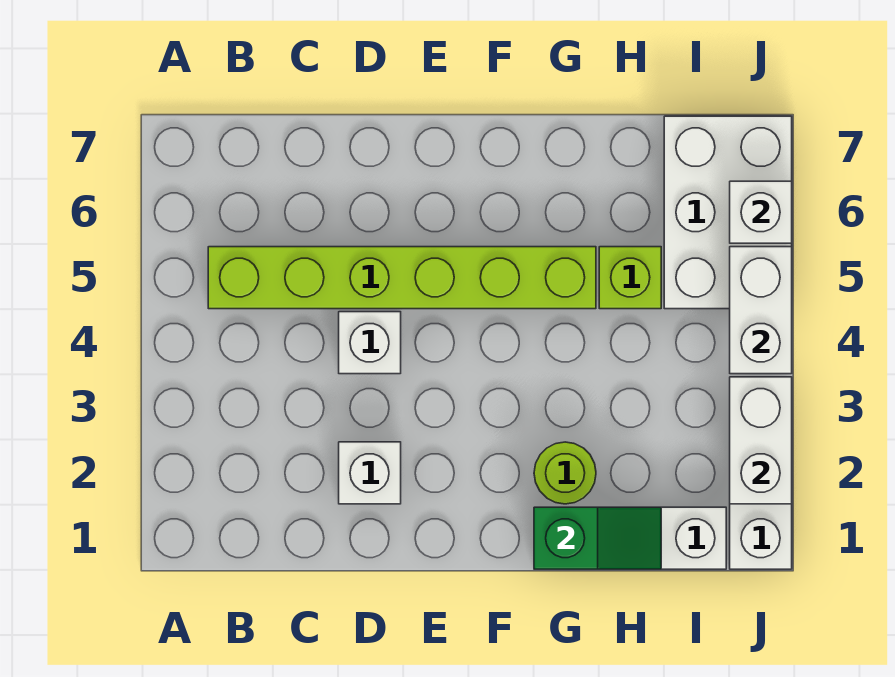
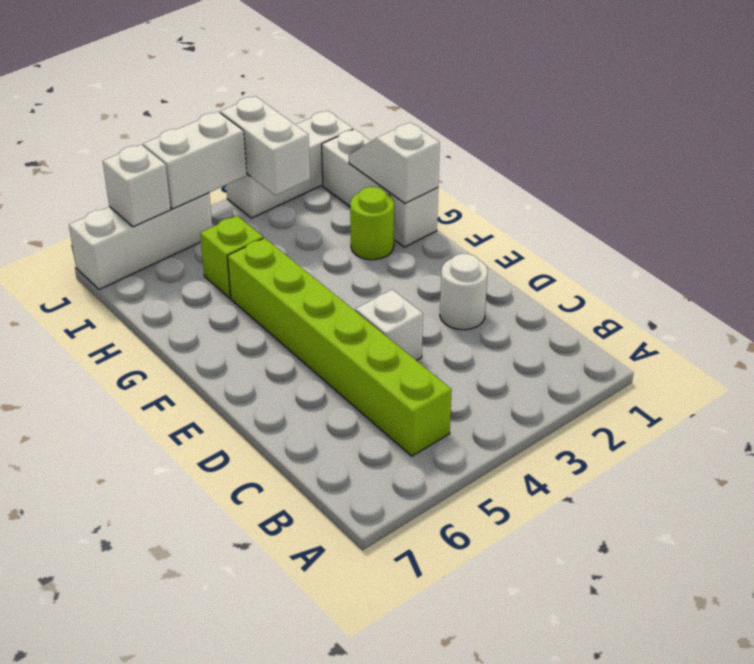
white brick D2 level 1 -> white round brick D2 level 1
green slope G1:H1 level 2 top G -> white slope G1:H1 level 2 top G
white brick I5:J7 level 1 -> white brick J5:J7 level 1
white brick J2:J3 level 2 -> white brick I3:J3 level 2

